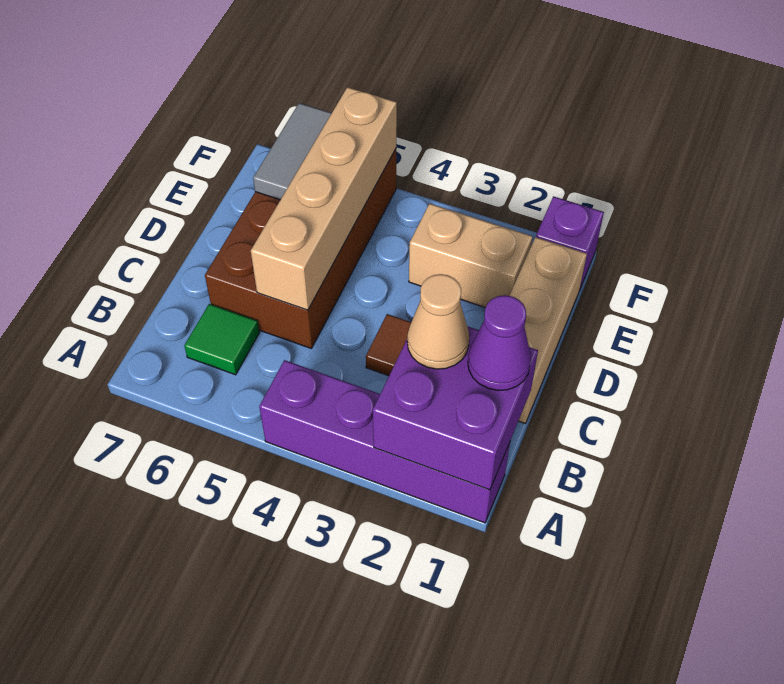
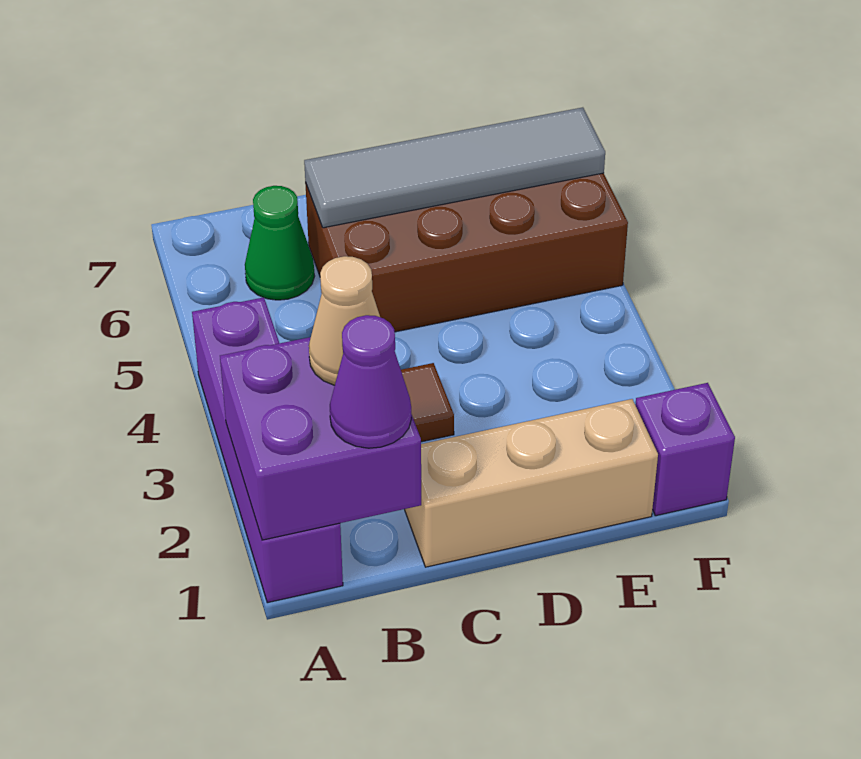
green tile B6 level 1 -> green cone B6 level 1
tan brick C5:F5 level 2 -> none
tan brick E2:E3 level 1 -> none
grey tile E6:F6 level 2 -> grey tile C6:F6 level 2

